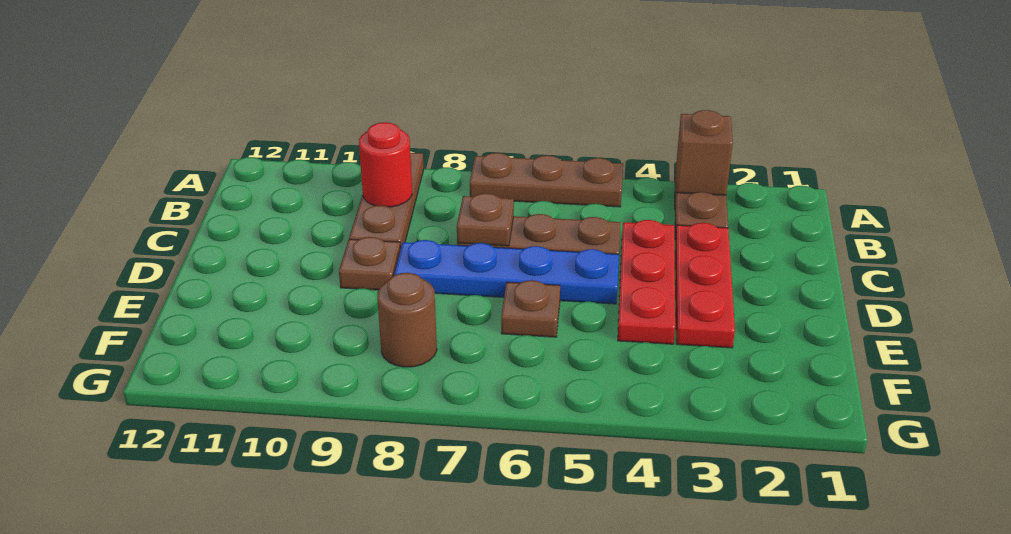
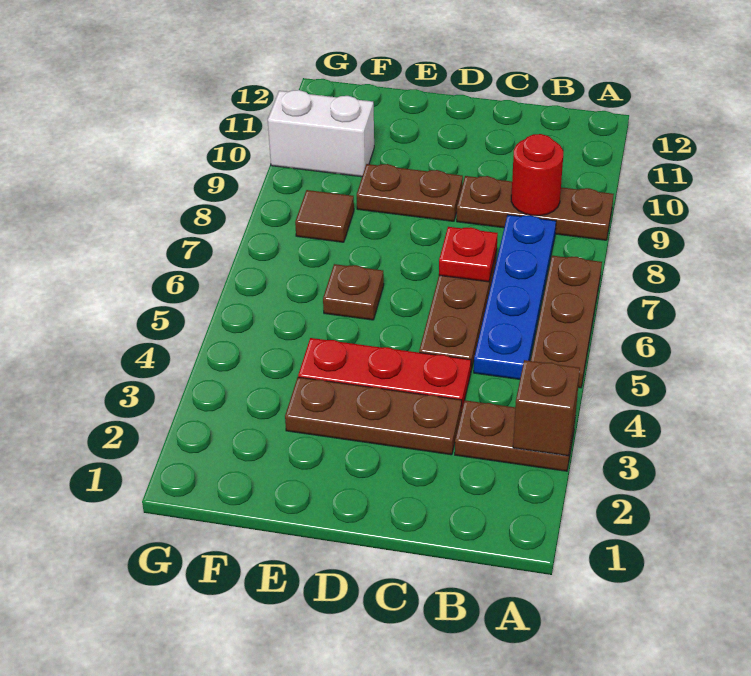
red plate C3:E3 level 1 -> brown plate C3:E3 level 1
brown plate C7 level 2 -> red plate C7 level 2
blue plate D5:D8 level 1 -> blue plate B5:B8 level 1
brown plate D9 level 1 -> brown plate D9:E9 level 1
brown round brick F8 level 1 -> brown tile F8 level 1
none -> white brick F10:G10 level 1

